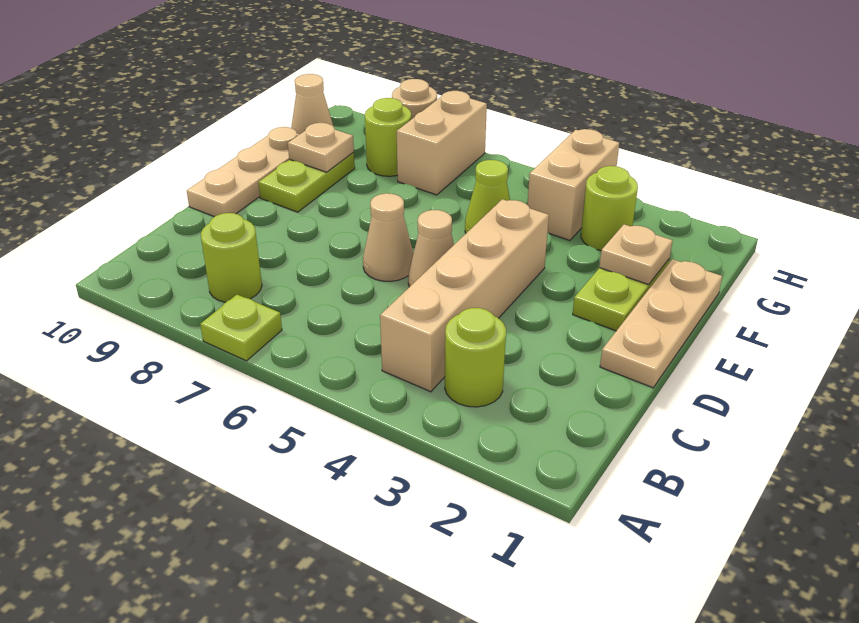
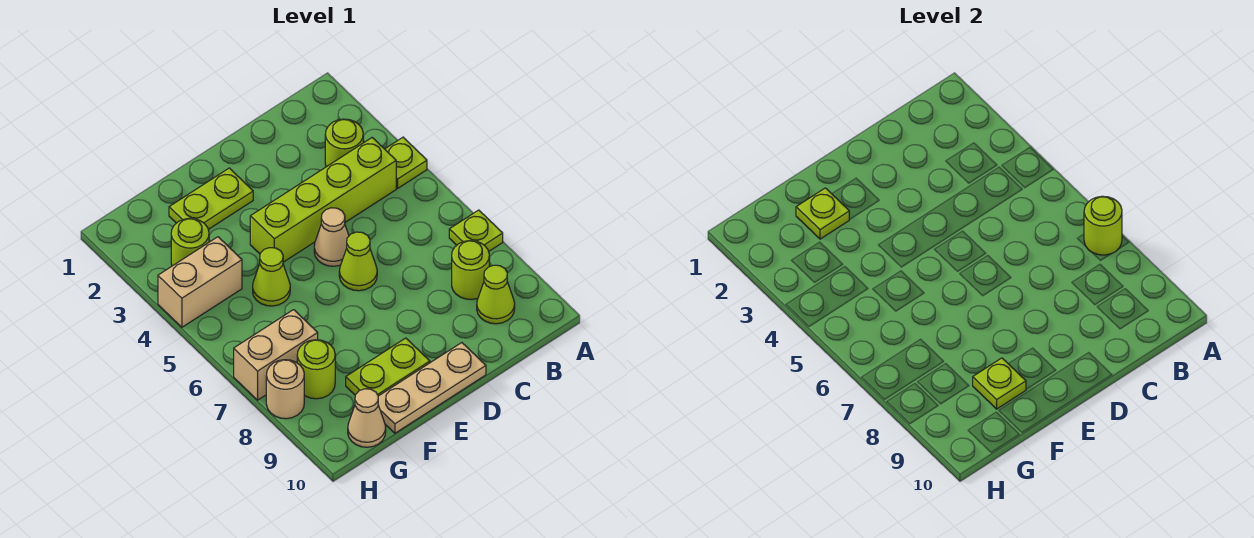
none -> lime plate A4 level 1
none -> lime round brick A7 level 2
tan brick B4:E4 level 1 -> lime brick B4:E4 level 1
none -> lime cone B9 level 1
tan plate D1:F1 level 1 -> none
tan cone D6 level 1 -> lime cone D6 level 1
tan plate F2 level 2 -> lime plate F2 level 2
tan plate F9 level 2 -> lime plate F9 level 2

